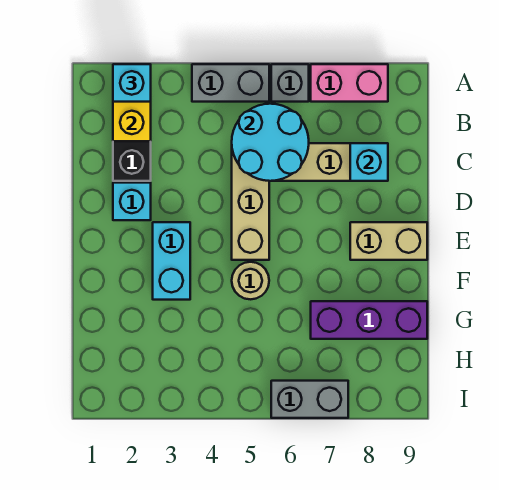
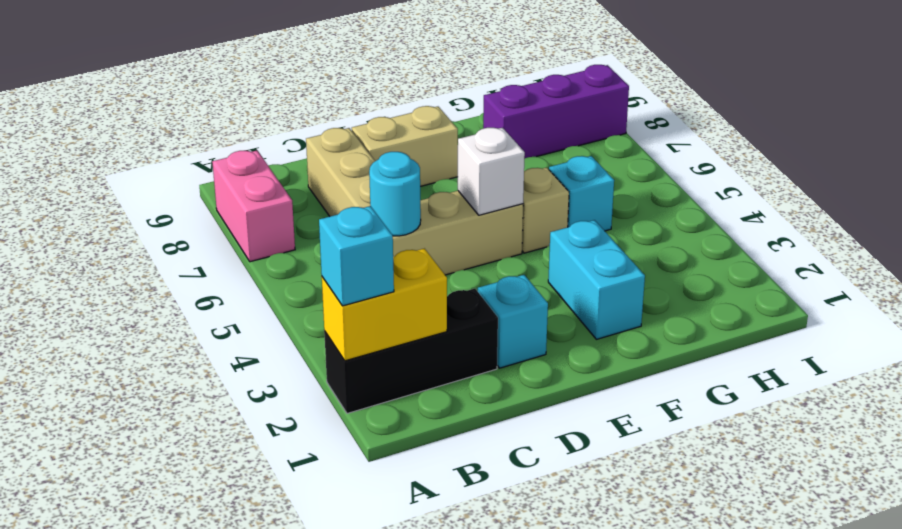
grey brick A4:A5 level 1 -> none
grey brick A6 level 1 -> none
cyan round brick B5:C6 level 2 -> cyan round brick C5 level 2
cyan brick C8 level 2 -> cyan brick G5 level 1
cyan brick E3:F3 level 1 -> cyan brick F2:F3 level 1
none -> white brick E5 level 2
tan brick E8:E9 level 1 -> tan brick D8:E8 level 1
tan round brick F5 level 1 -> tan brick F5 level 1
purple brick G7:G9 level 1 -> purple brick G8:I8 level 1
grey brick I6:I7 level 1 -> none

